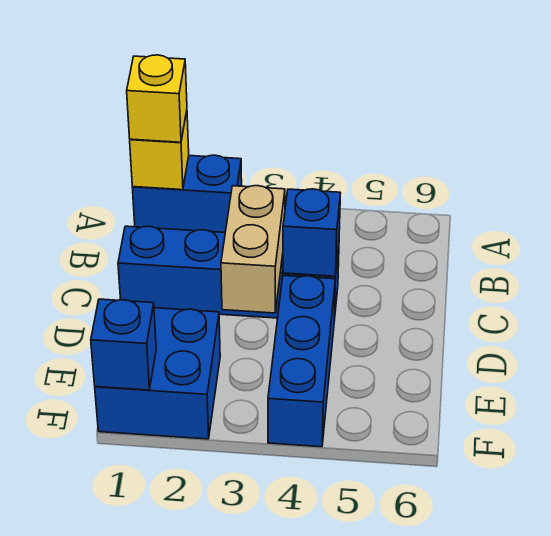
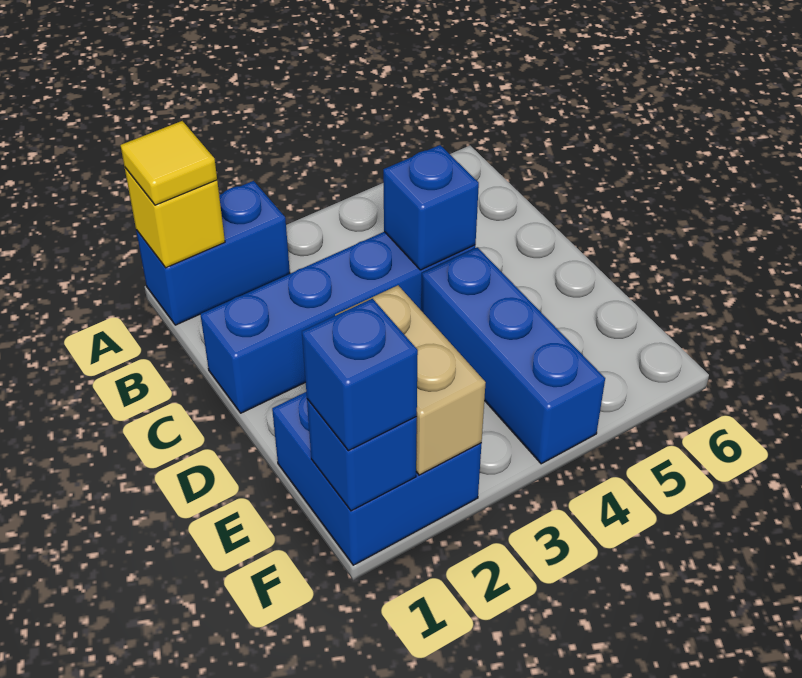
yellow brick A1 level 3 -> yellow tile A1 level 3
tan brick C3:D3 level 2 -> tan brick E2:F2 level 2
none -> blue brick F1 level 3

